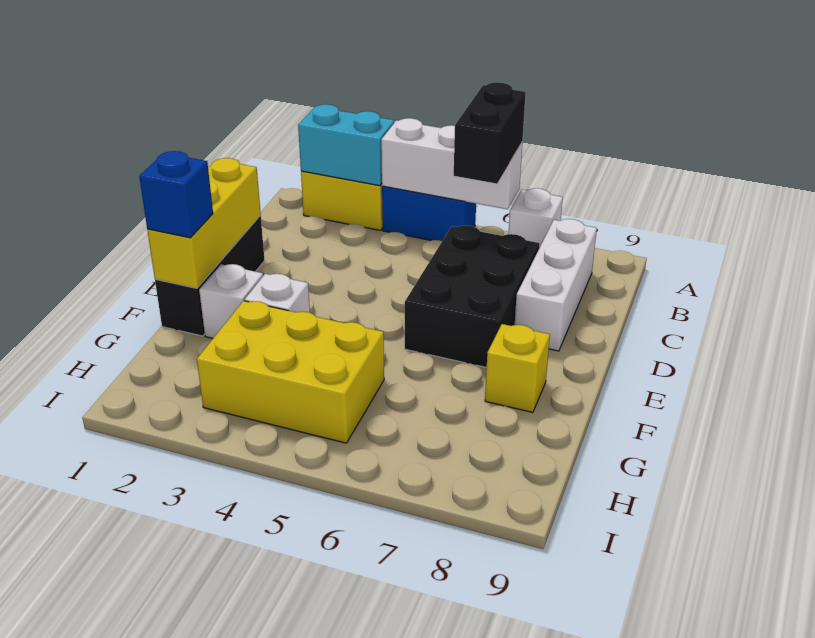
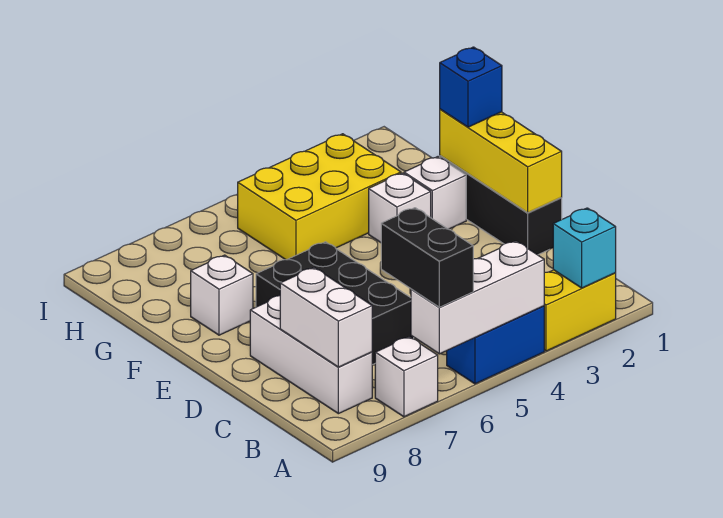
cyan brick A2:A3 level 2 -> cyan brick A2 level 2
none -> white brick B8:C8 level 2
yellow brick F8 level 1 -> white brick F8 level 1

